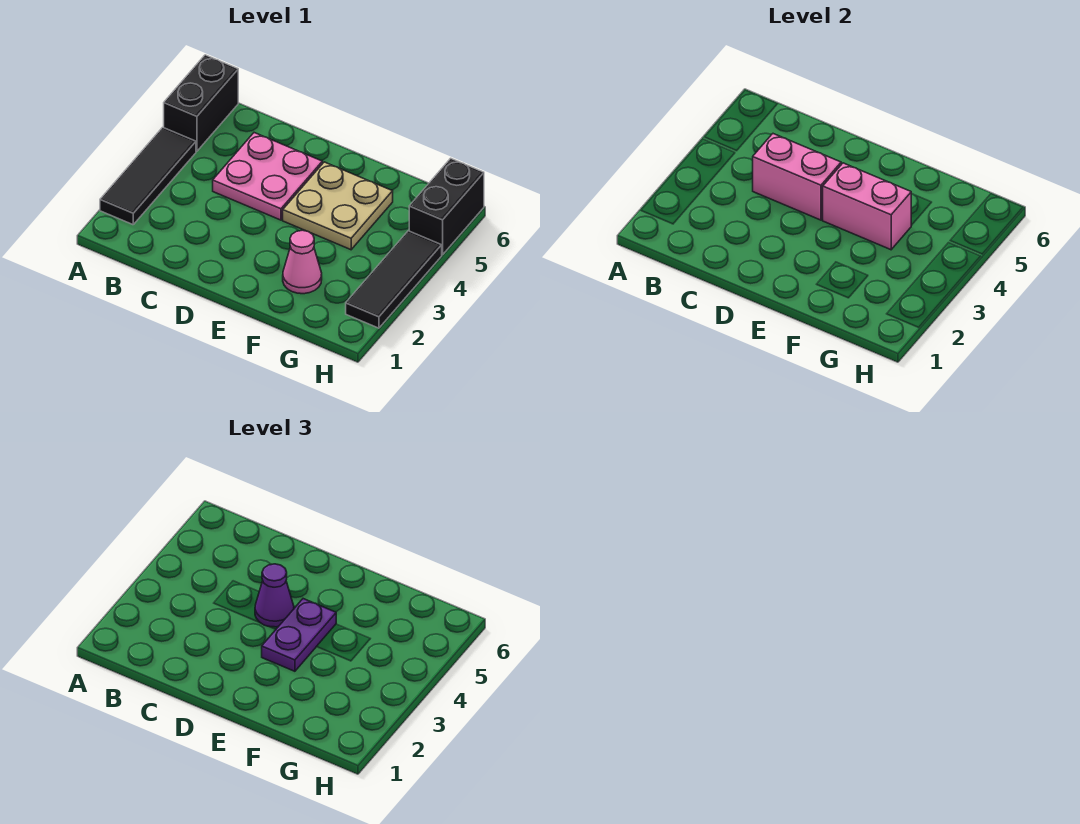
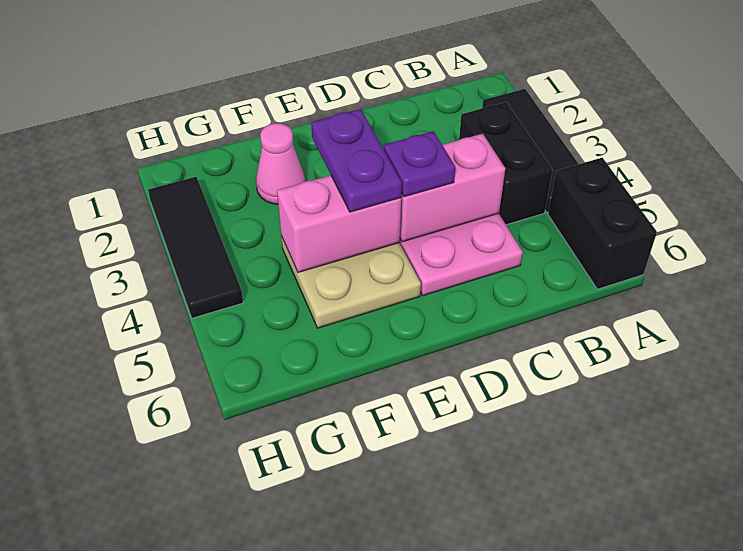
purple cone D4 level 3 -> purple plate D4 level 3
black brick H5:H6 level 1 -> black brick B3:B4 level 1

